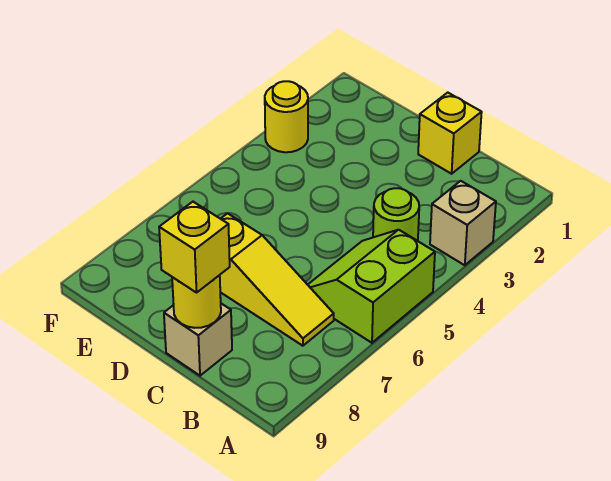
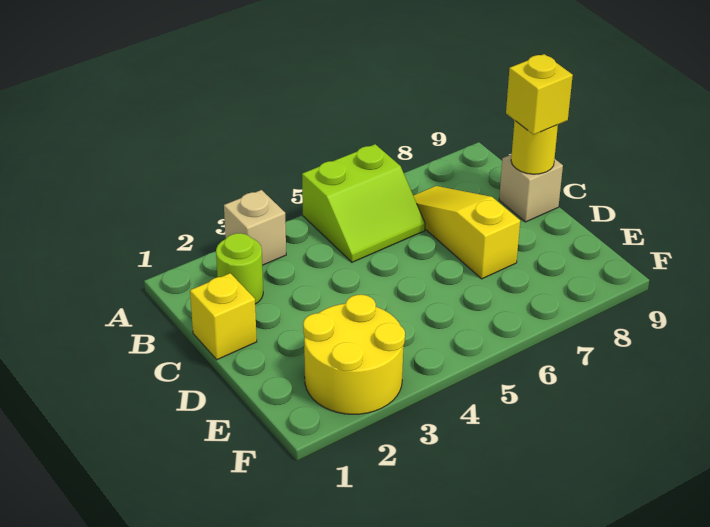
lime round brick B4 level 1 -> lime round brick B2 level 1
yellow round brick F3 level 1 -> yellow round brick E2:F3 level 1

